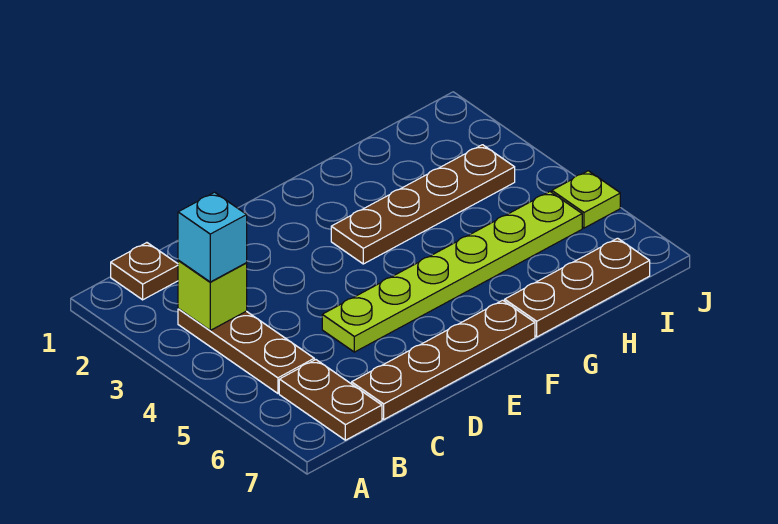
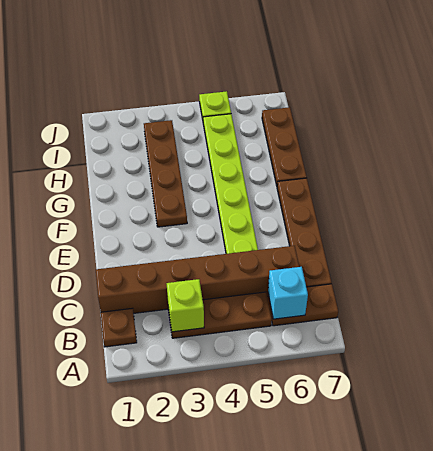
cyan brick B3 level 3 -> cyan brick B6 level 2
none -> brown brick C1:C6 level 1

